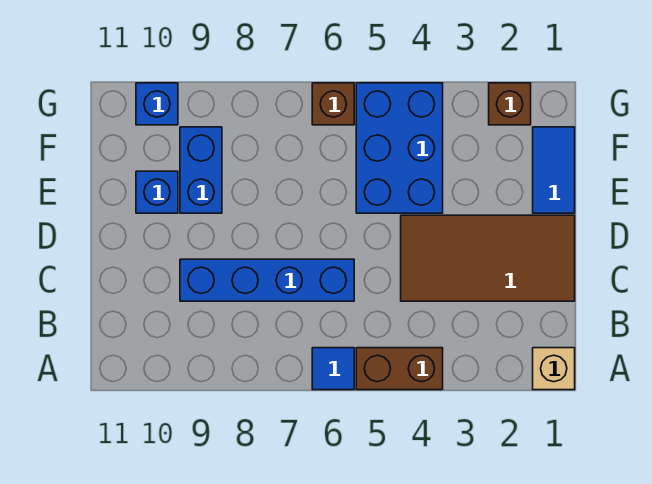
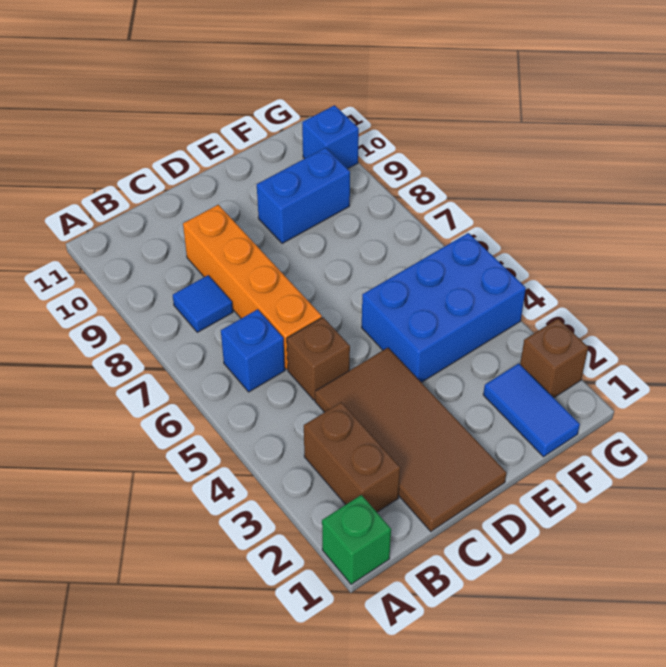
tan brick A1 level 1 -> green brick A1 level 1
brown brick A4:A5 level 1 -> brown brick B2:B3 level 1
blue tile A6 level 1 -> blue tile B8 level 1
blue brick C6:C9 level 1 -> orange brick C6:C9 level 1
blue tile E1:F1 level 1 -> blue tile F1:F2 level 1
blue brick E10 level 1 -> blue brick B6 level 1
brown brick G6 level 1 -> brown brick C5 level 1

